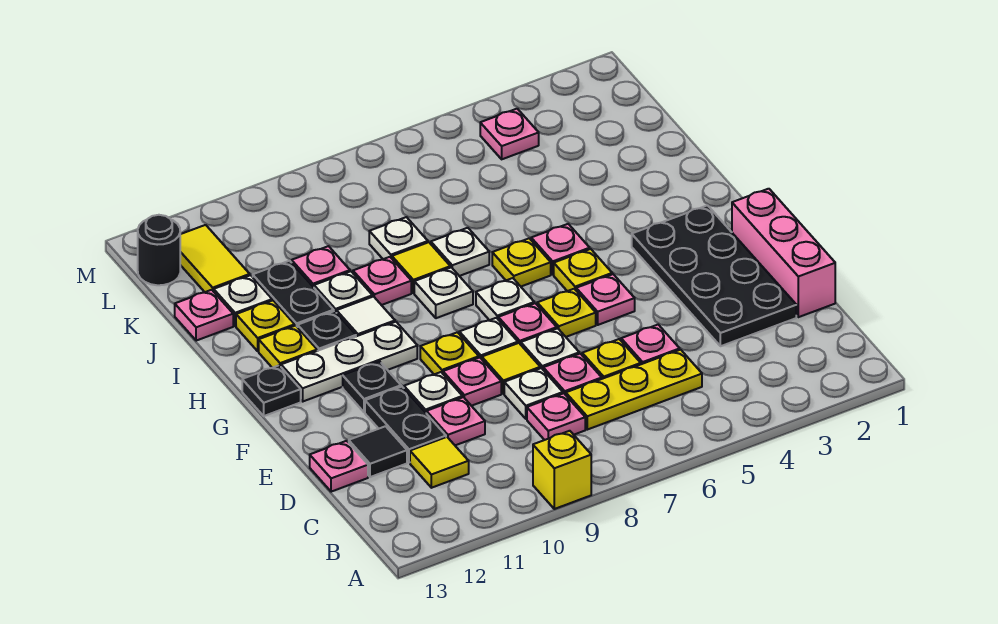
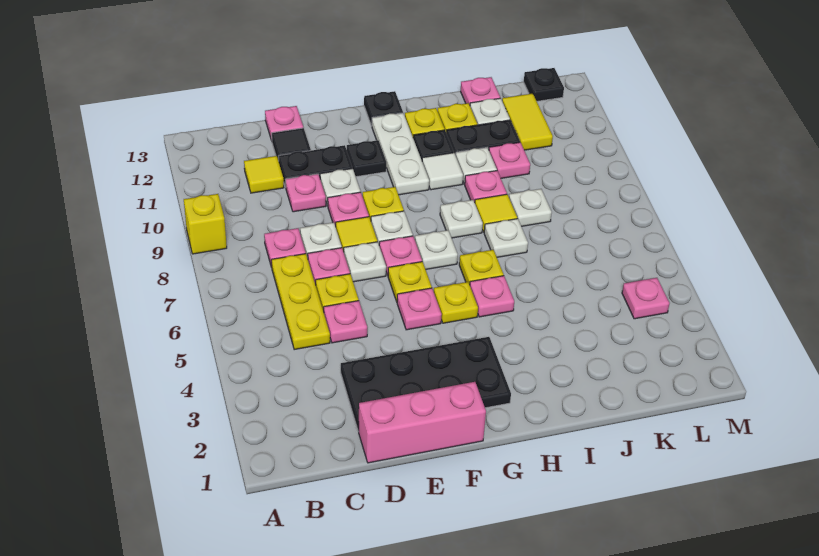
yellow tile K12:L12 level 1 -> yellow tile K11:K12 level 1
black round brick L13 level 1 -> black plate L13 level 1

